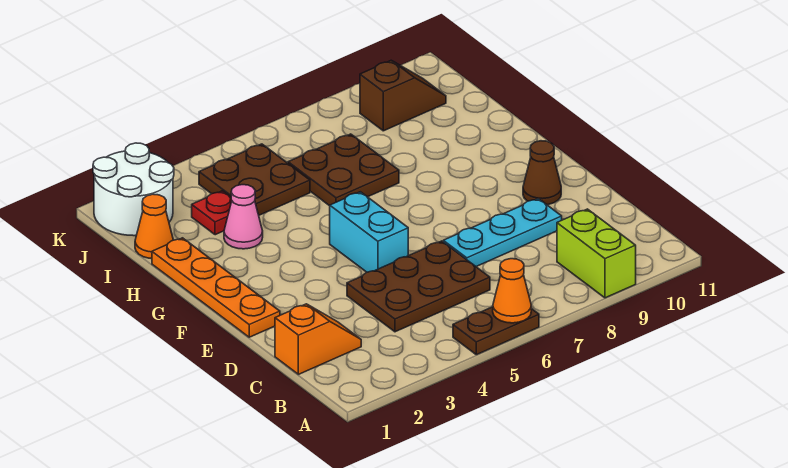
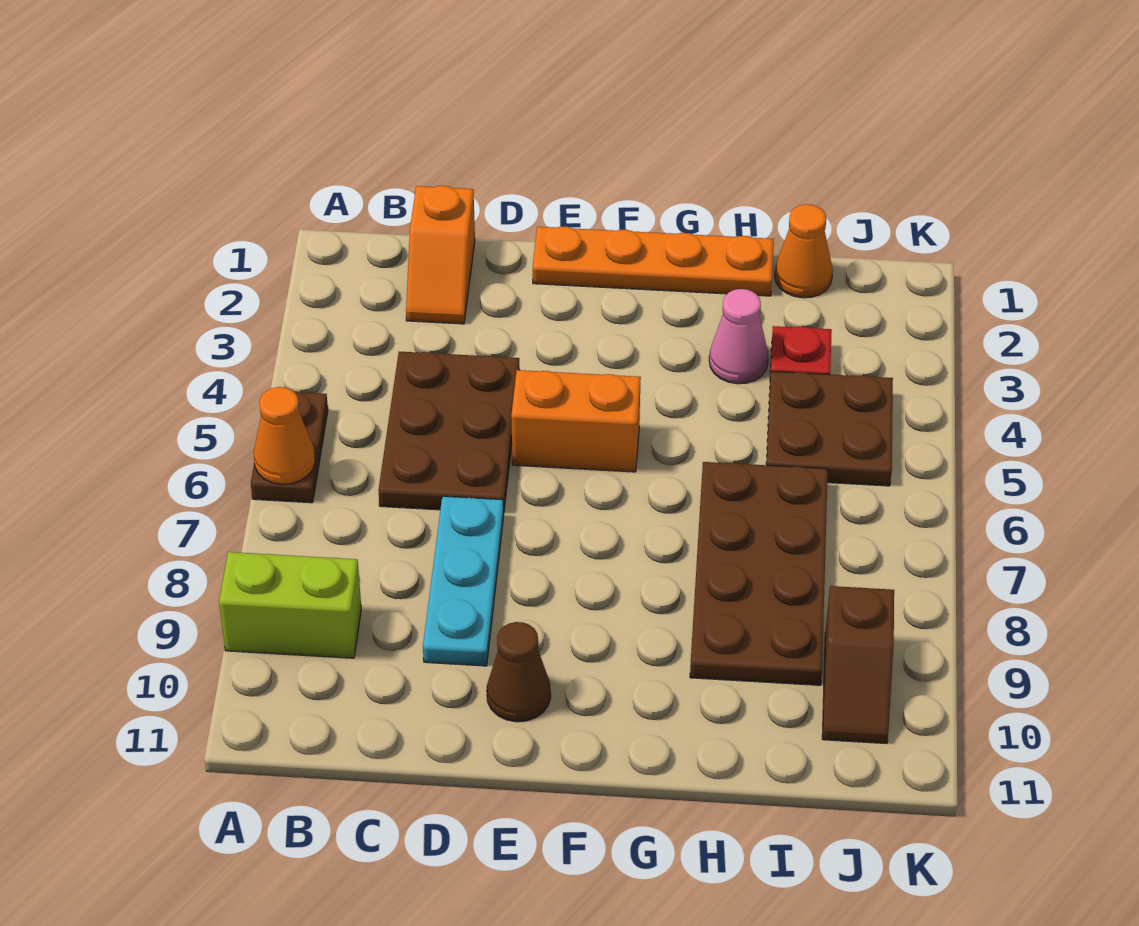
cyan brick E5:F5 level 1 -> orange brick E5:F5 level 1
brown plate H6:I7 level 1 -> brown plate H6:I9 level 1
white round brick J1:K2 level 1 -> none

